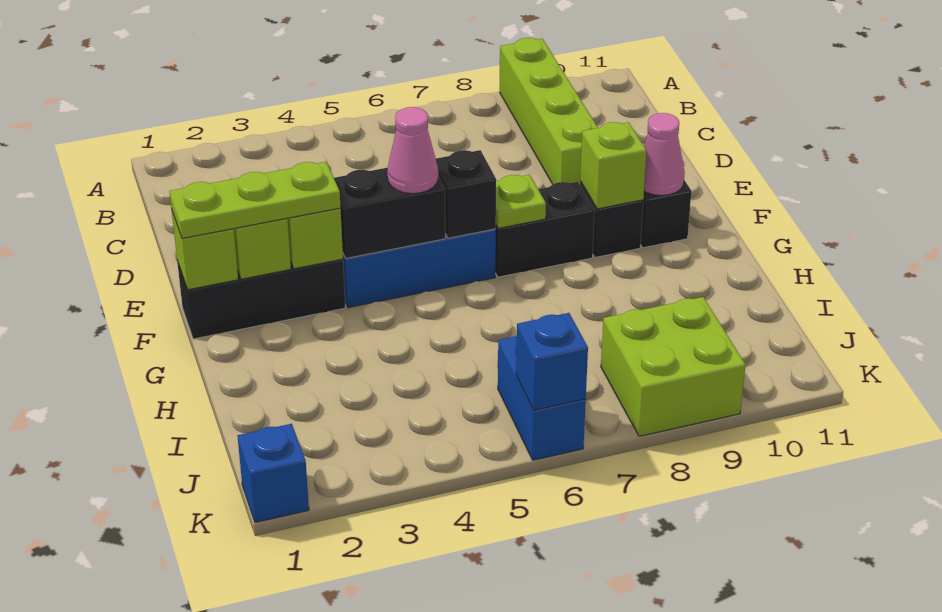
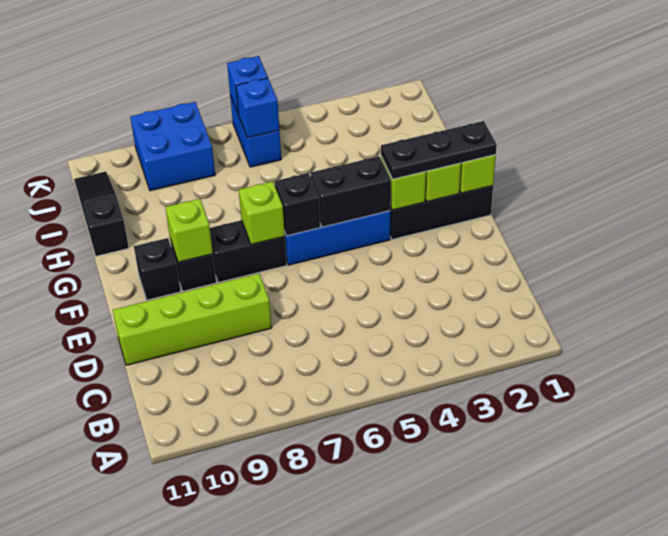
lime brick A9:D9 level 1 -> lime brick D8:D11 level 1
lime plate F1:F3 level 3 -> black plate F1:F3 level 3
pink cone F5 level 3 -> none
lime plate F7 level 2 -> lime brick F7 level 2
pink cone F10 level 2 -> none
none -> black slope H11:J11 level 1 top H
lime brick J8:K9 level 1 -> blue brick J8:K9 level 1
blue brick K1 level 1 -> blue brick J6 level 2

